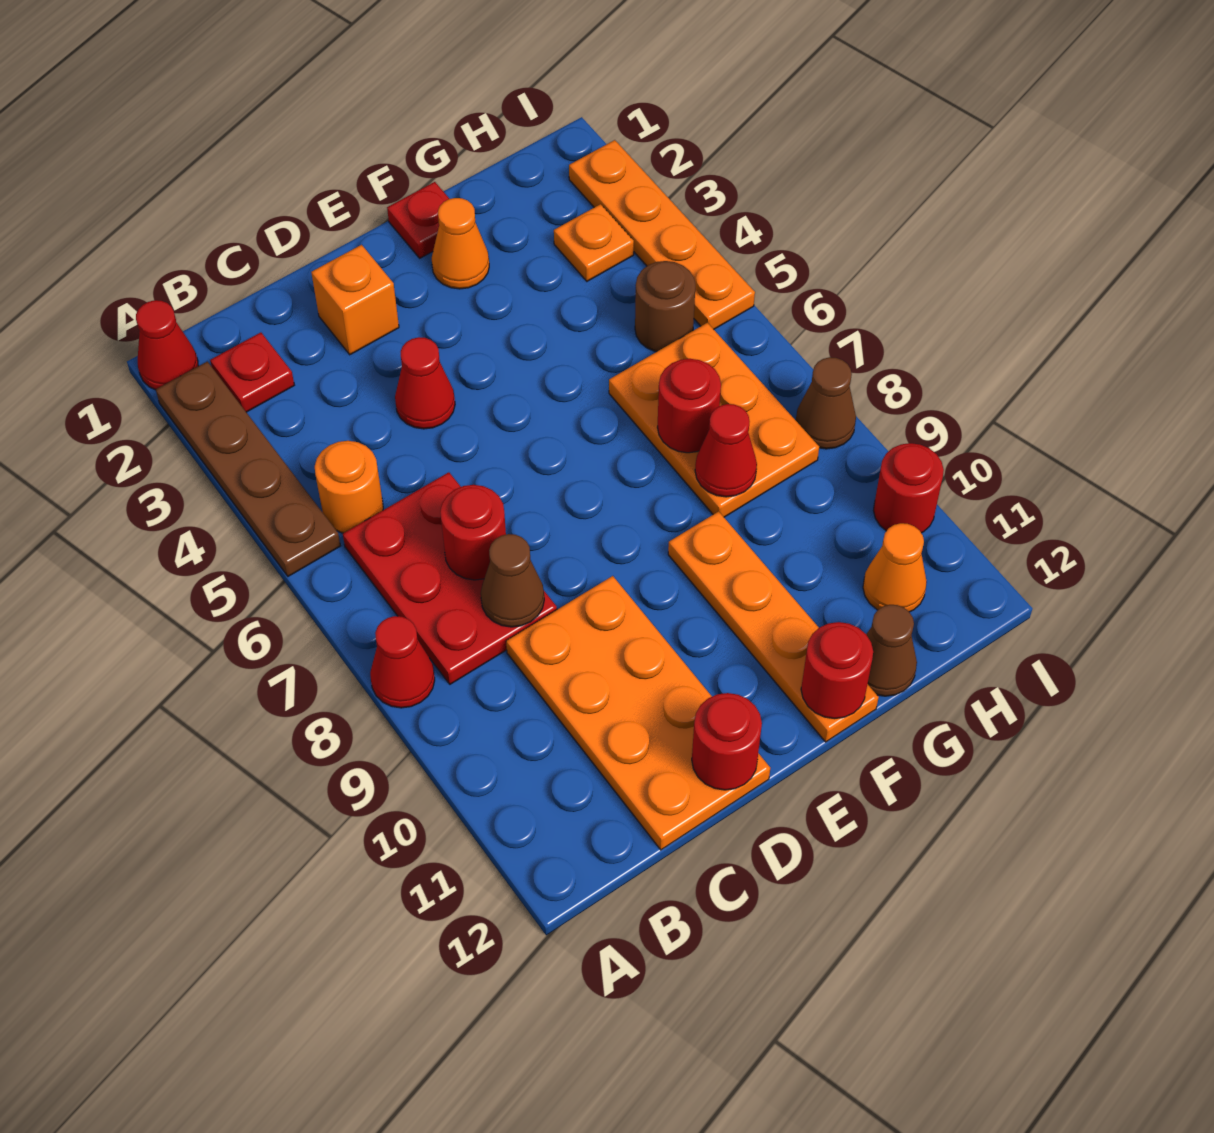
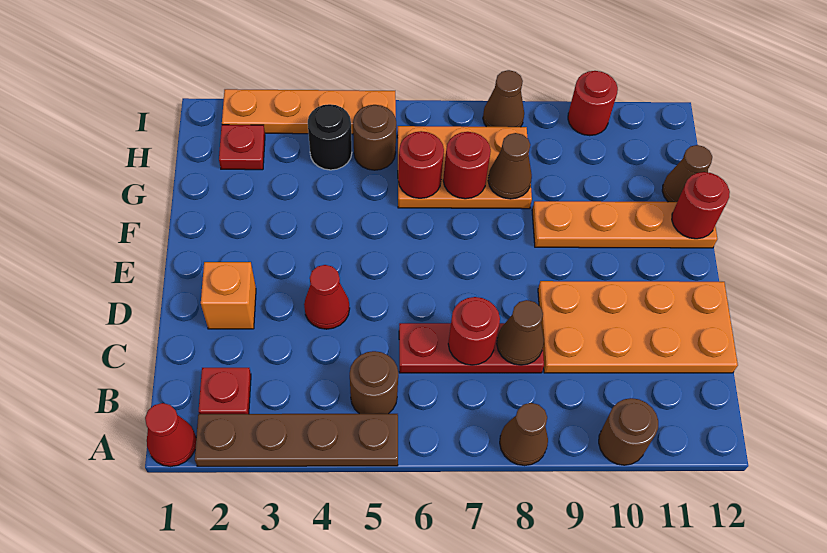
red cone A8 level 1 -> brown cone A8 level 1
none -> brown round brick A10 level 1
orange round brick B5 level 1 -> brown round brick B5 level 1
red plate B6:C8 level 1 -> red plate C6:C8 level 1
red round brick D12 level 2 -> red round brick G6 level 2
red plate F1 level 1 -> red plate H2 level 1
orange cone F2 level 1 -> none
red cone G8 level 2 -> brown cone G8 level 2
orange plate H3 level 1 -> none
none -> black round brick H4 level 1
orange cone H11 level 1 -> none

